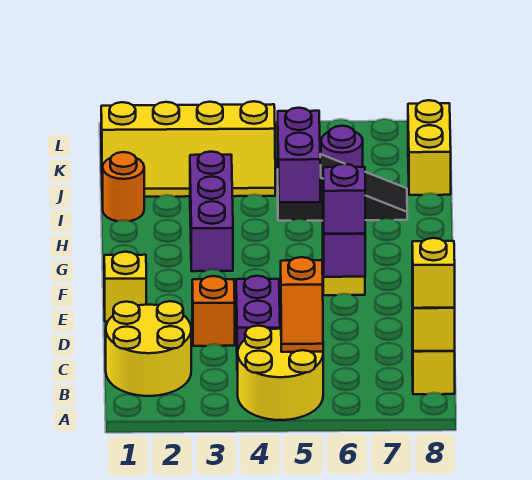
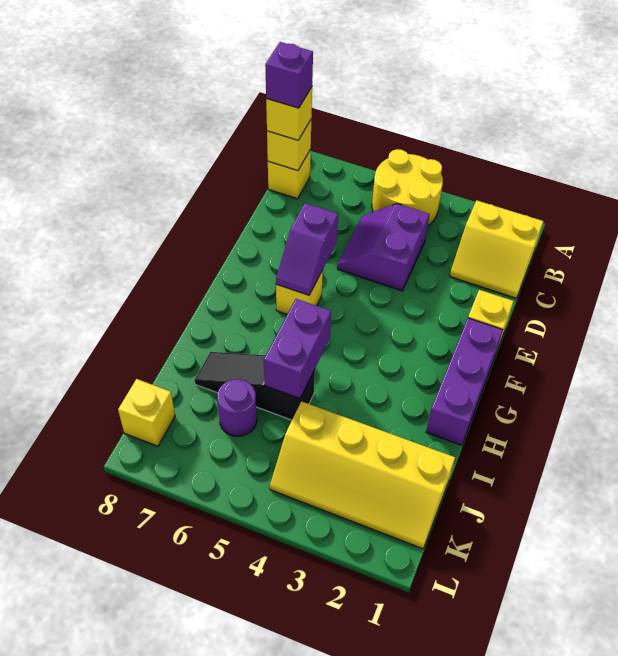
yellow round brick B1:C2 level 1 -> yellow slope B1:C2 level 1 top B
orange slope B5:C5 level 2 top C -> none
orange brick D3 level 1 -> none
purple brick E6 level 3 -> purple brick B8 level 4
purple brick G3:I3 level 1 -> purple brick F1:H1 level 1
orange round brick I1 level 1 -> none
yellow slope J1:K4 level 1 top K -> yellow slope J1:K4 level 1 top J
yellow brick J8:K8 level 1 -> yellow brick K8 level 1

